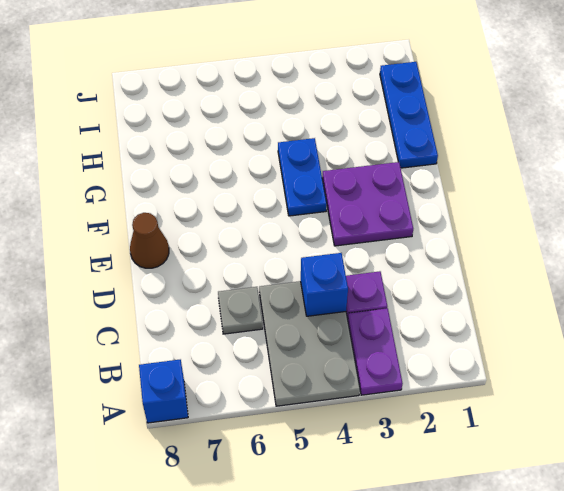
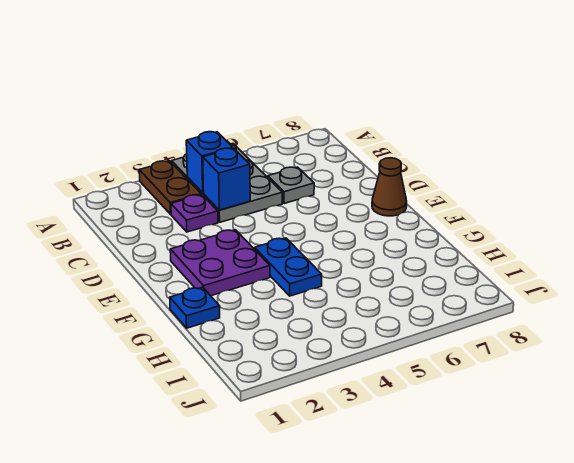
purple plate A3:B3 level 1 -> brown plate A3:B3 level 1
blue brick A8 level 1 -> blue brick B4 level 2
blue plate G1:I1 level 1 -> blue plate G1 level 1

